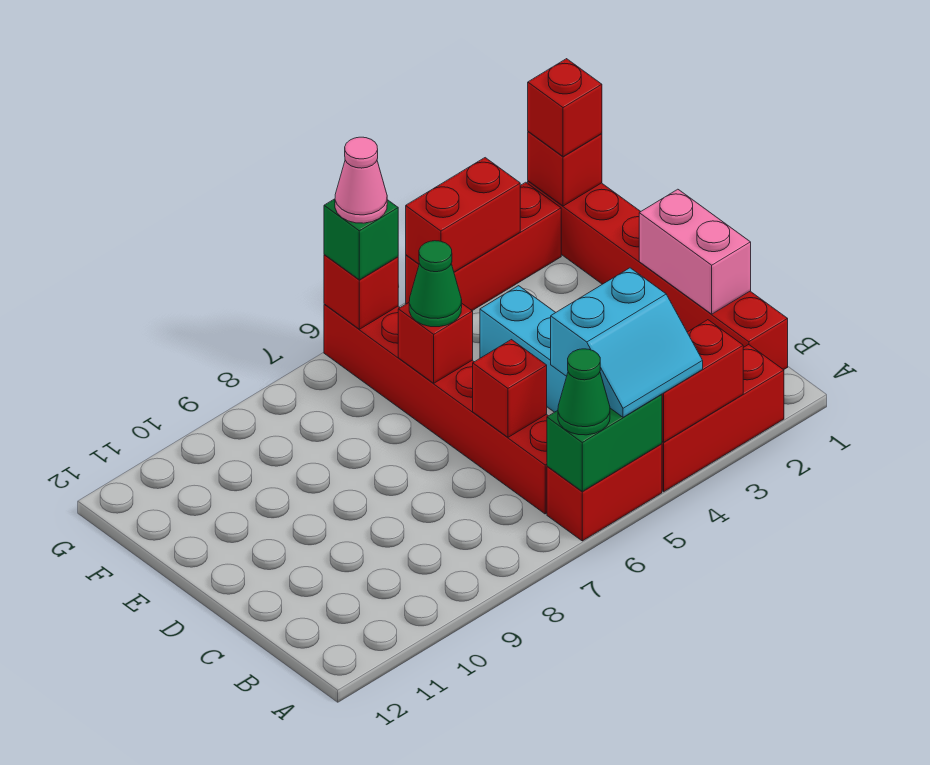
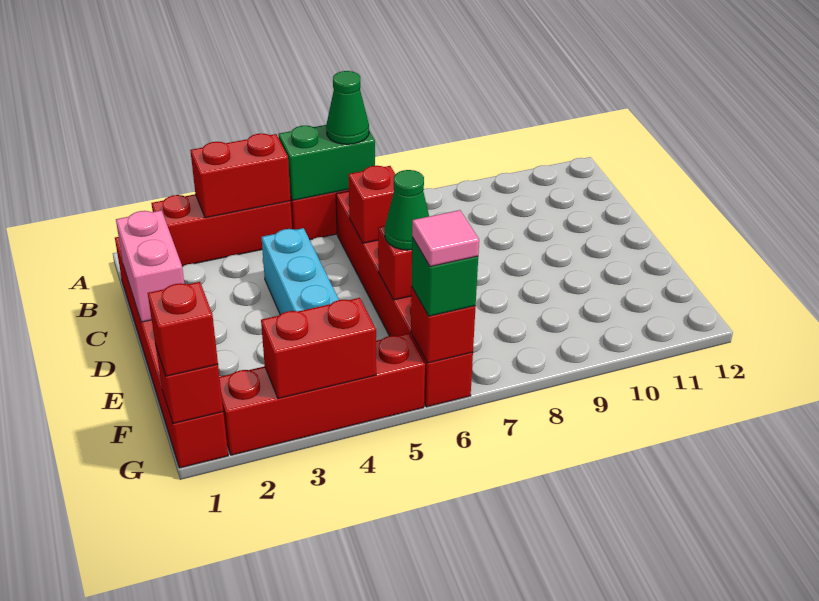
cyan slope A4:B5 level 3 top B -> none
red brick G2:G4 level 1 -> red brick G2:G5 level 1
pink cone G6 level 4 -> pink tile G6 level 4

